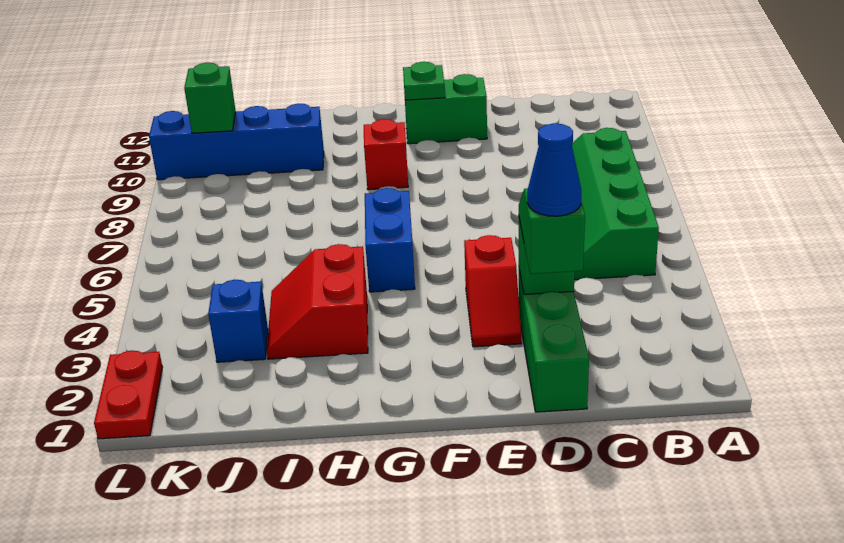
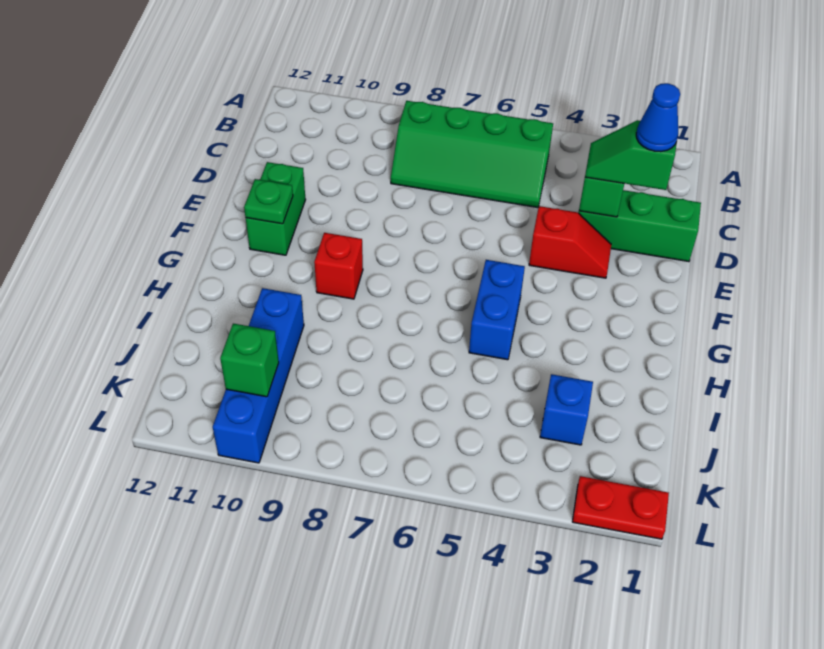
blue brick G5:G6 level 1 -> blue brick G5:H5 level 1
red slope H3:I4 level 1 top H -> none

